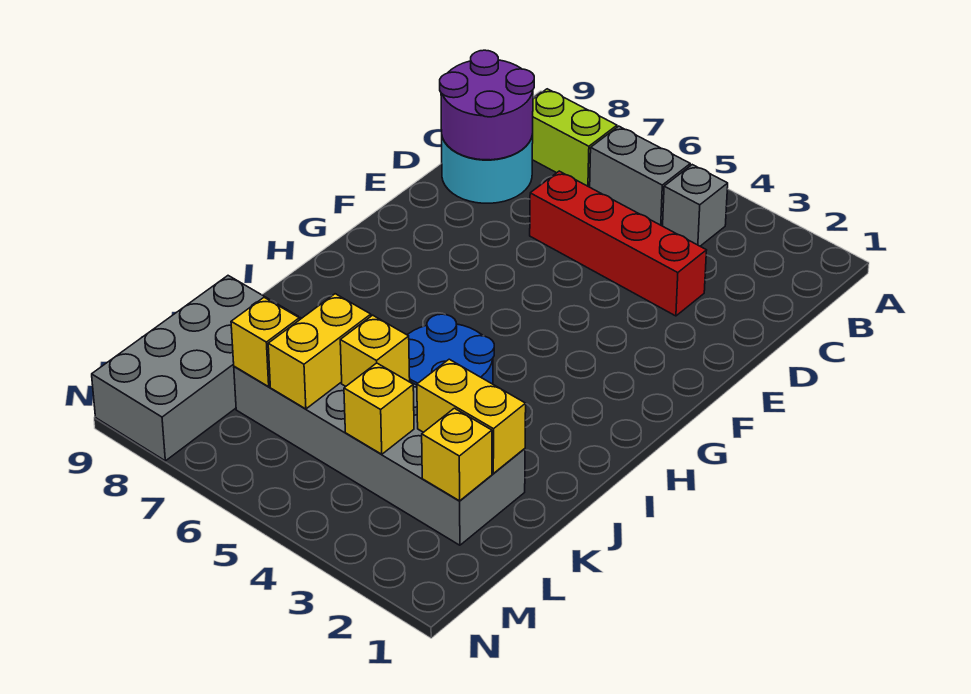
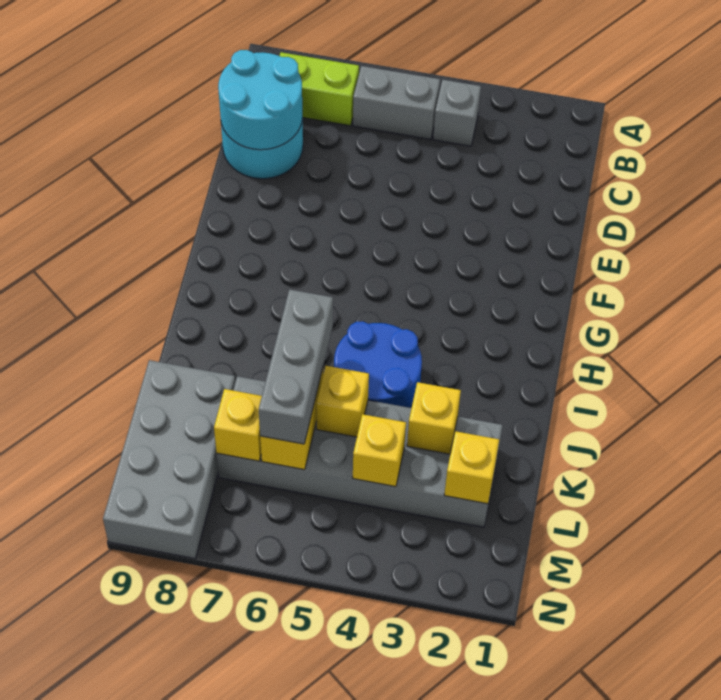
purple round brick C8:D9 level 2 -> cyan round brick C8:D9 level 2
red brick D3:D6 level 1 -> none
none -> grey brick J6:L6 level 3
yellow brick K2:K3 level 2 -> yellow brick K3 level 2

